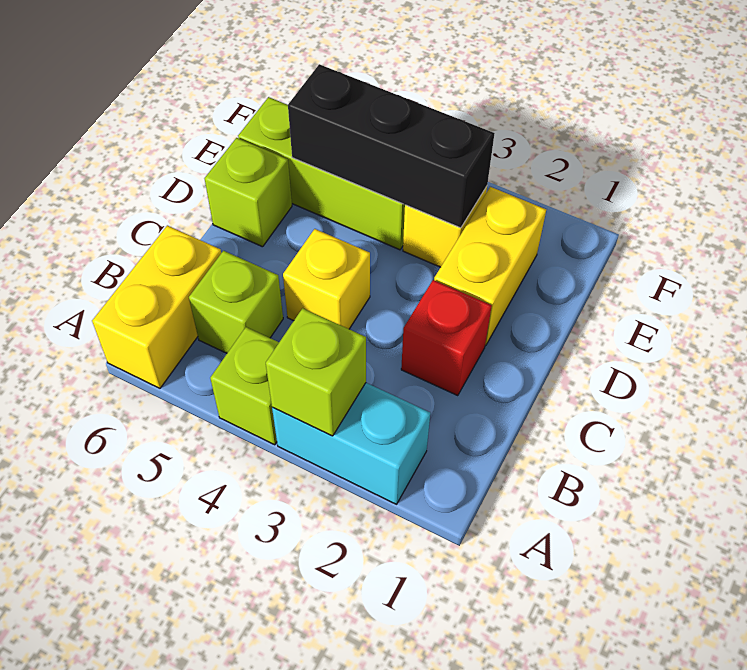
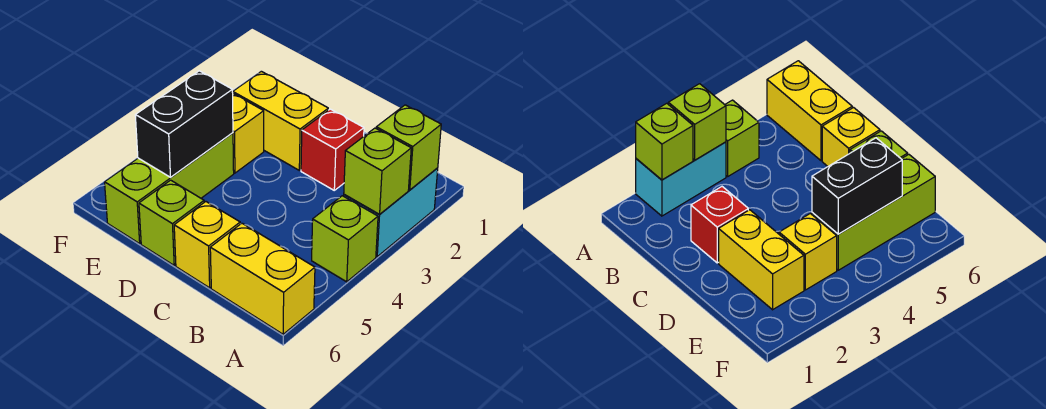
lime brick B5 level 1 -> lime brick A2 level 2
yellow brick C4 level 1 -> yellow brick C6 level 1
black brick E3:E5 level 2 -> black brick E4:E5 level 2

